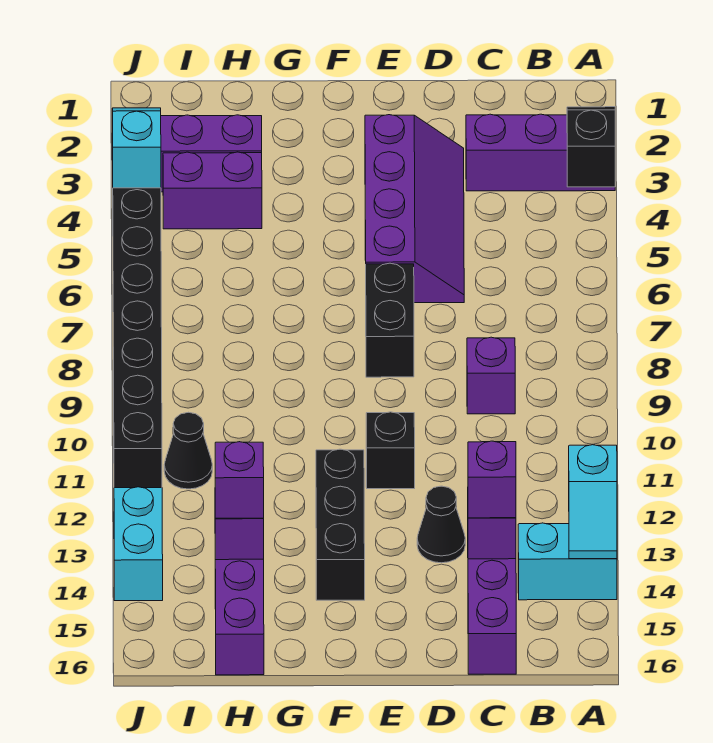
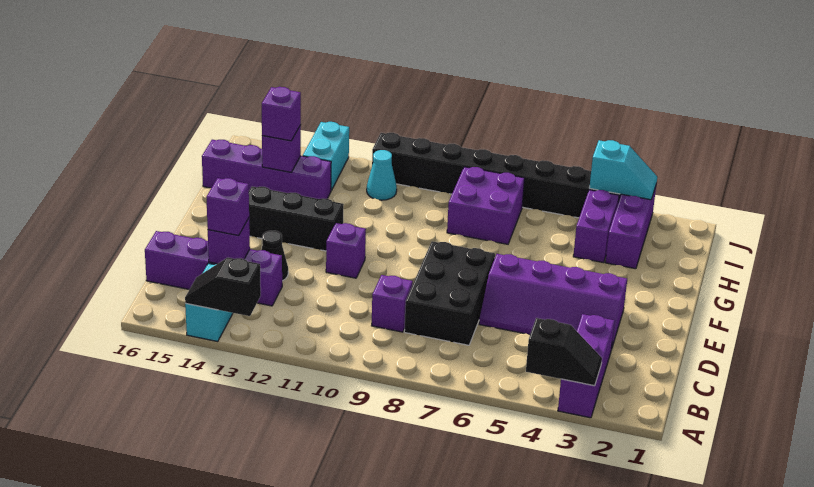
cyan slope A13:A14 level 2 top 13 -> black slope A13:A14 level 2 top 13
black brick E7:E8 level 1 -> black brick C7:E8 level 1
black brick E11 level 1 -> purple brick E11 level 1
none -> purple brick H7:I8 level 1
black cone I11 level 1 -> cyan cone I11 level 1
cyan brick J13:J14 level 1 -> cyan brick I13:J13 level 1

